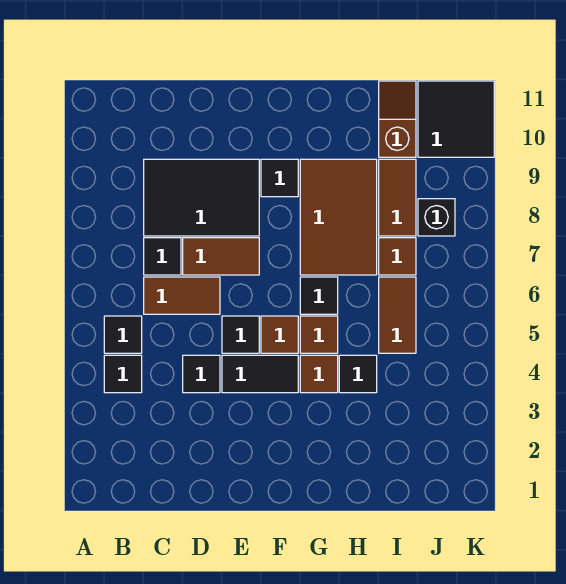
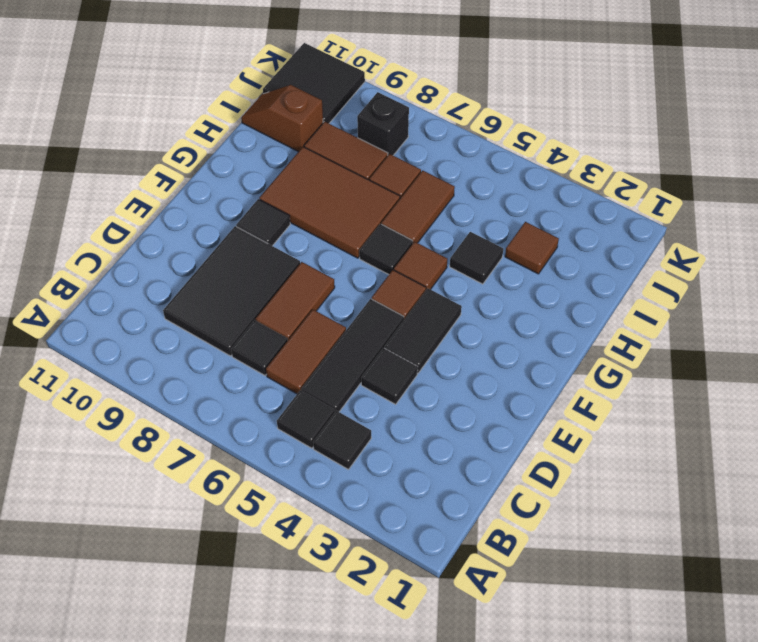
black tile E5 level 1 -> black tile C5:E5 level 1
brown tile G4 level 1 -> brown tile I3 level 1
brown tile I5:I6 level 1 -> brown tile H6:I6 level 1

